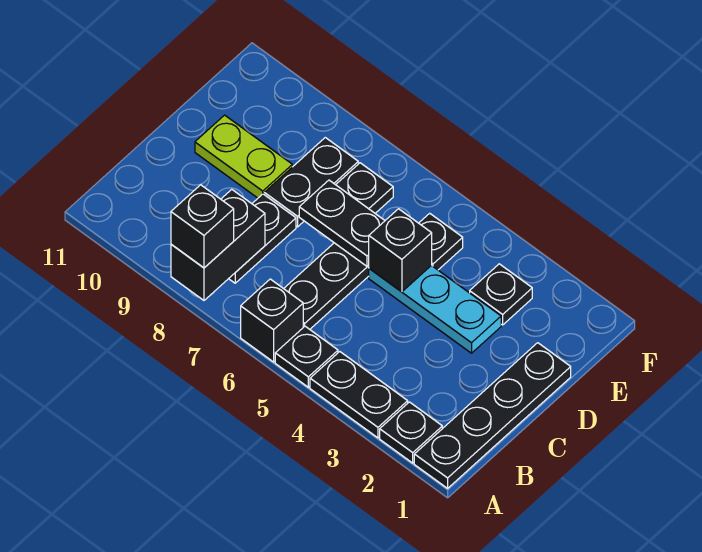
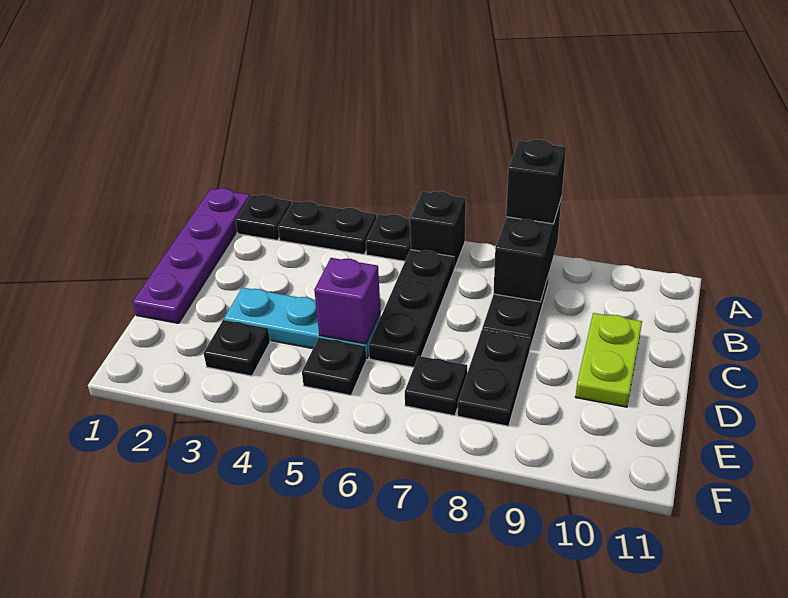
black plate A1:D1 level 1 -> purple plate A1:D1 level 1
black brick D5 level 2 -> purple brick D5 level 2
black plate D6:D7 level 2 -> none
lime plate D9:D10 level 1 -> lime plate C10:D10 level 1

